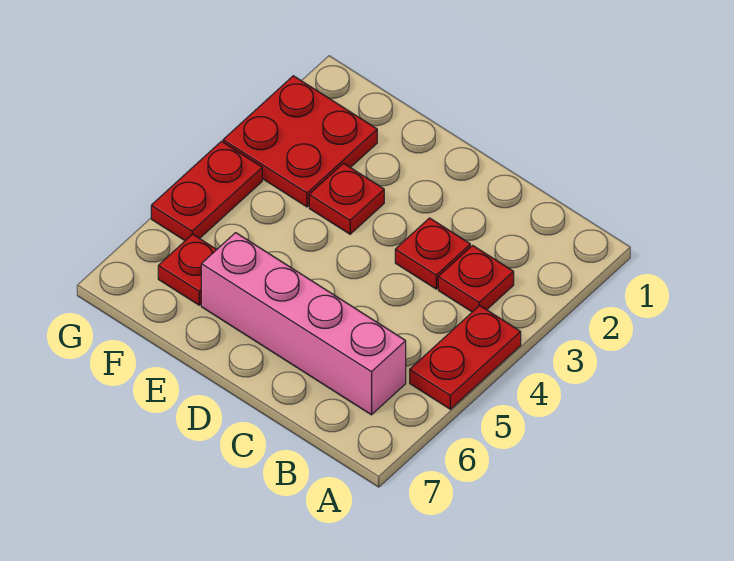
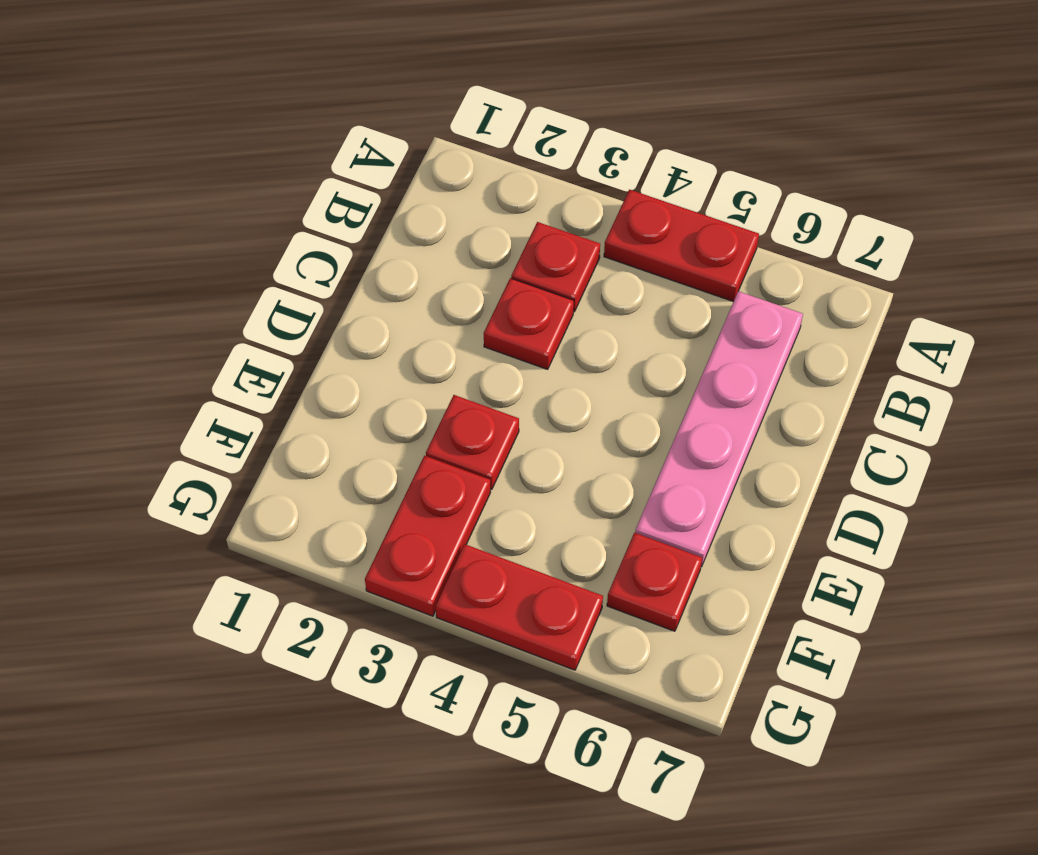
pink brick B6:E6 level 1 -> pink plate B6:E6 level 1
red plate F2:G3 level 1 -> red plate F3:G3 level 1

